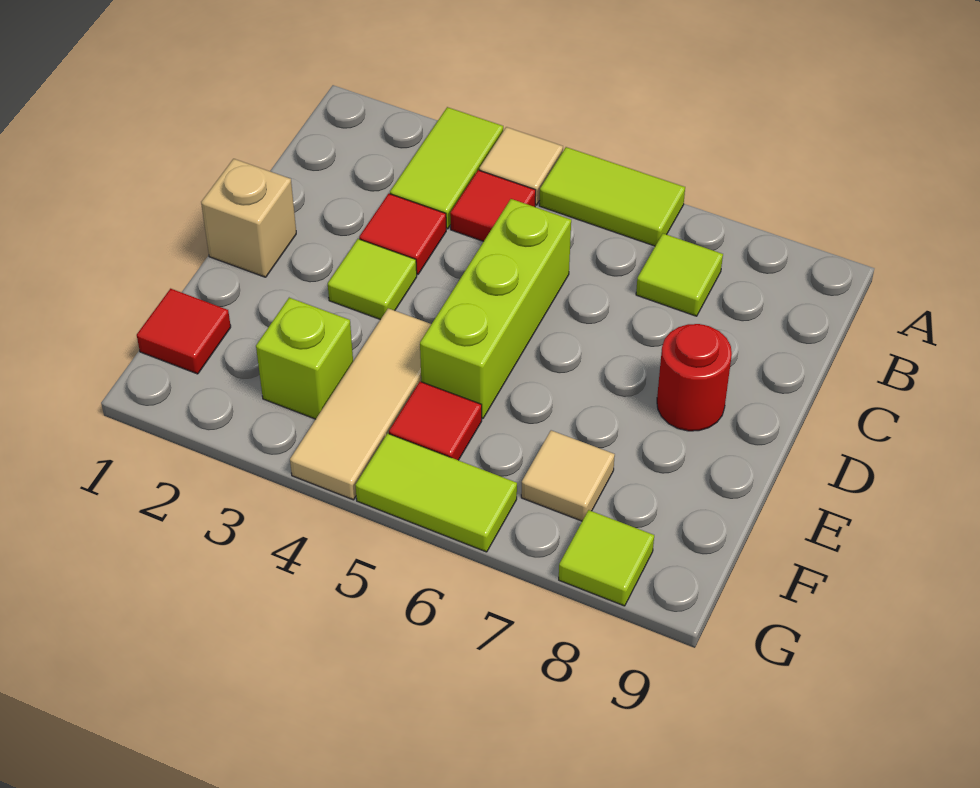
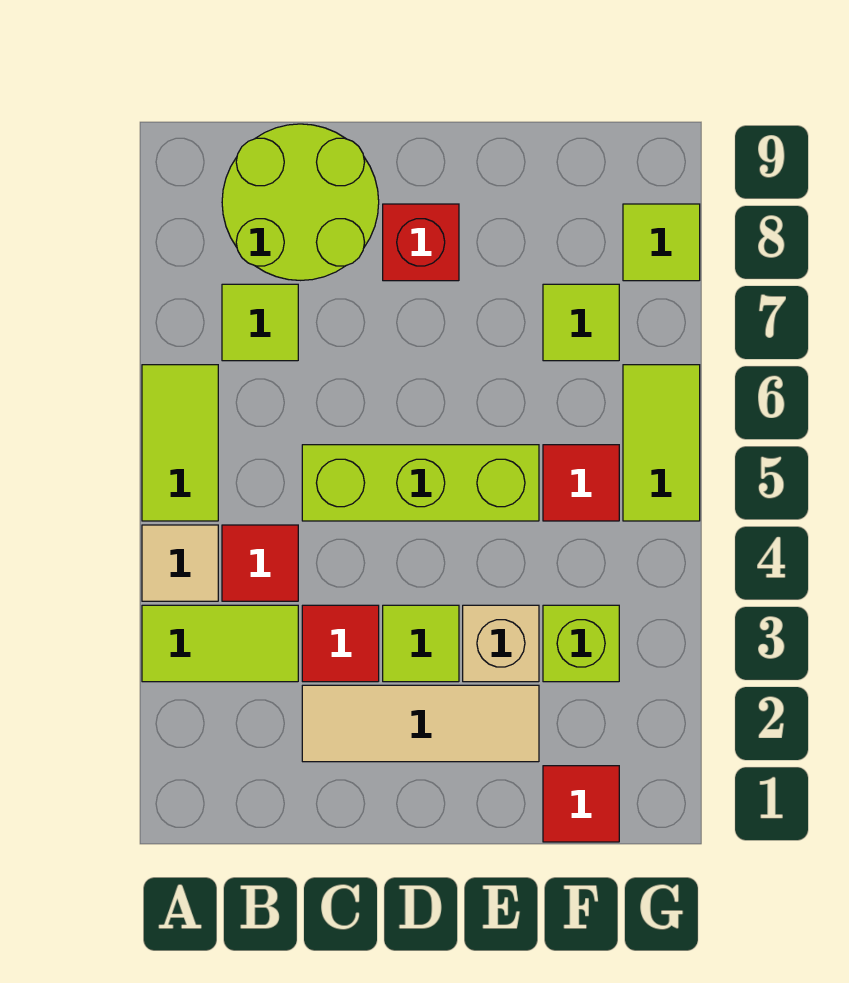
none -> lime round brick B8:C9 level 1
tan brick D1 level 1 -> tan brick E3 level 1
red round brick D8 level 1 -> red brick D8 level 1
tan tile E4:G4 level 1 -> tan tile C2:E2 level 1
tan tile F7 level 1 -> lime tile F7 level 1

